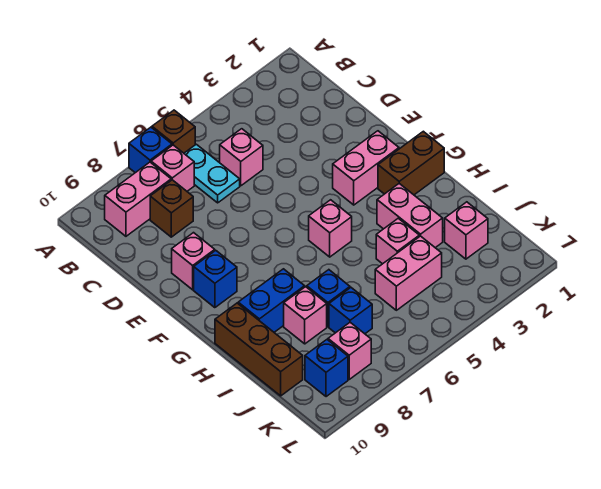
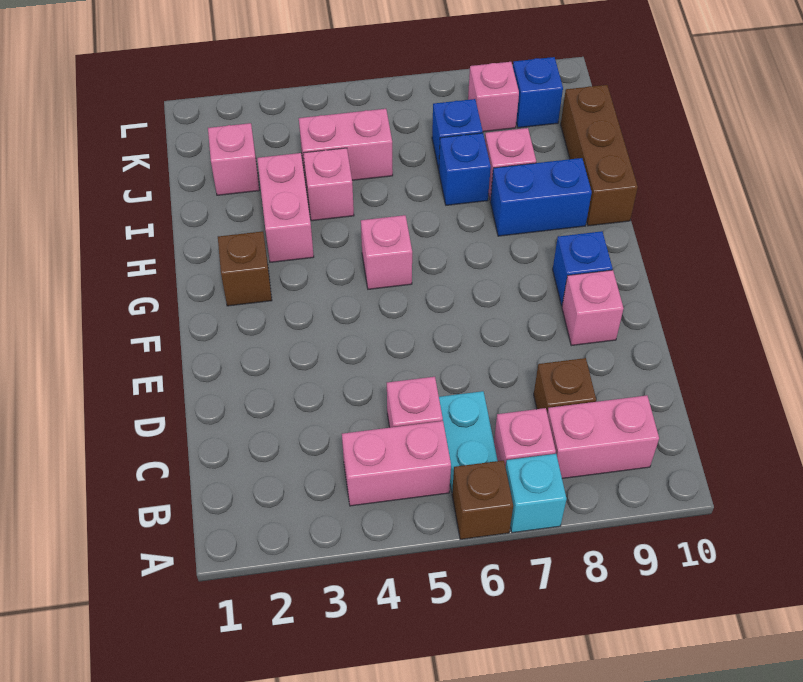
blue brick A7 level 1 -> cyan brick A7 level 1
pink brick F2:F3 level 1 -> pink brick B4:B5 level 1
brown brick G1:G2 level 1 -> brown brick G2 level 1

